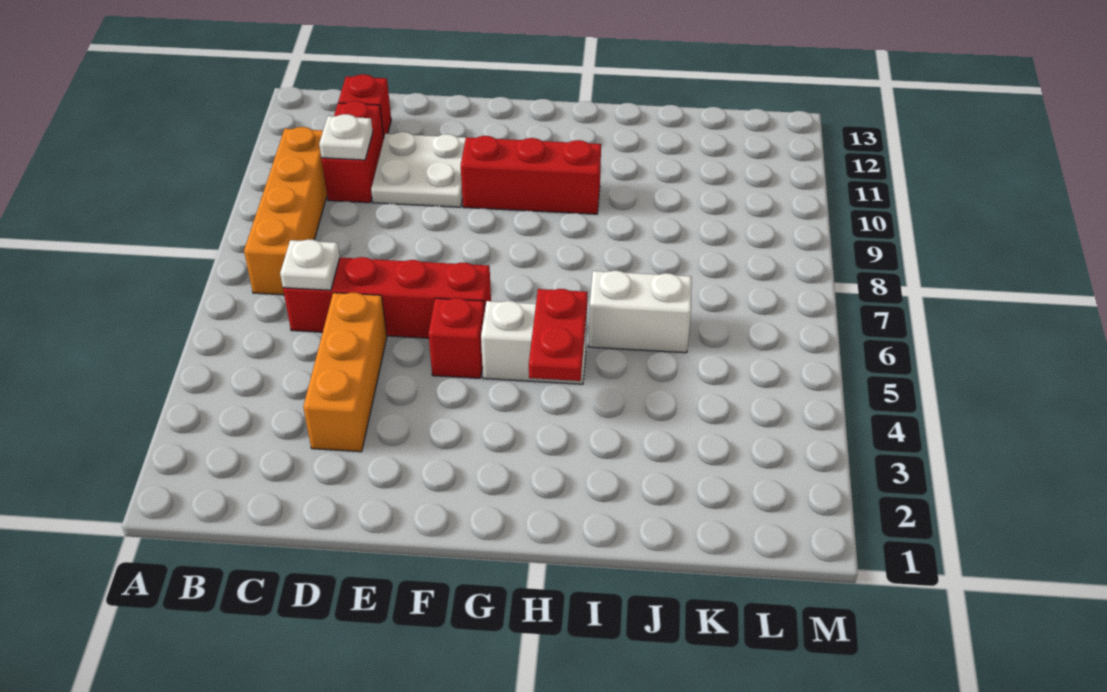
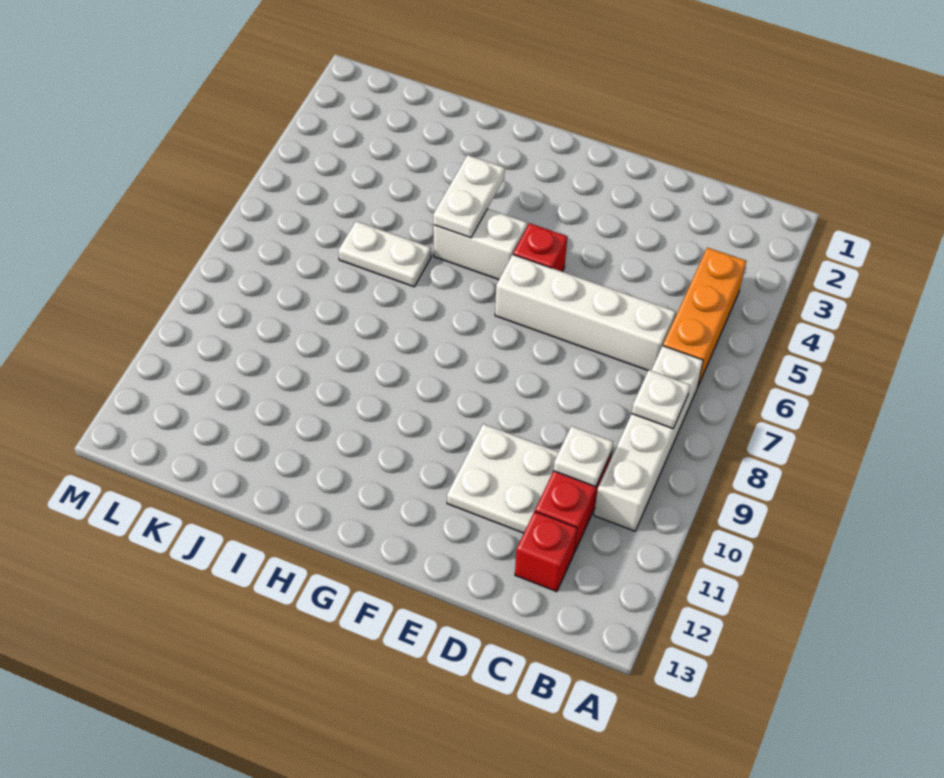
orange brick B7:B10 level 1 -> white brick B7:B10 level 1
red brick C6:F6 level 1 -> white brick C6:F6 level 1
white plate C6 level 2 -> white plate B8 level 2
orange brick D3:D5 level 1 -> orange brick B4:B6 level 1
red brick F10:H10 level 1 -> none
red plate H4:H5 level 2 -> white plate H4:H5 level 2
white brick I6:J6 level 1 -> white plate I6:J6 level 1

